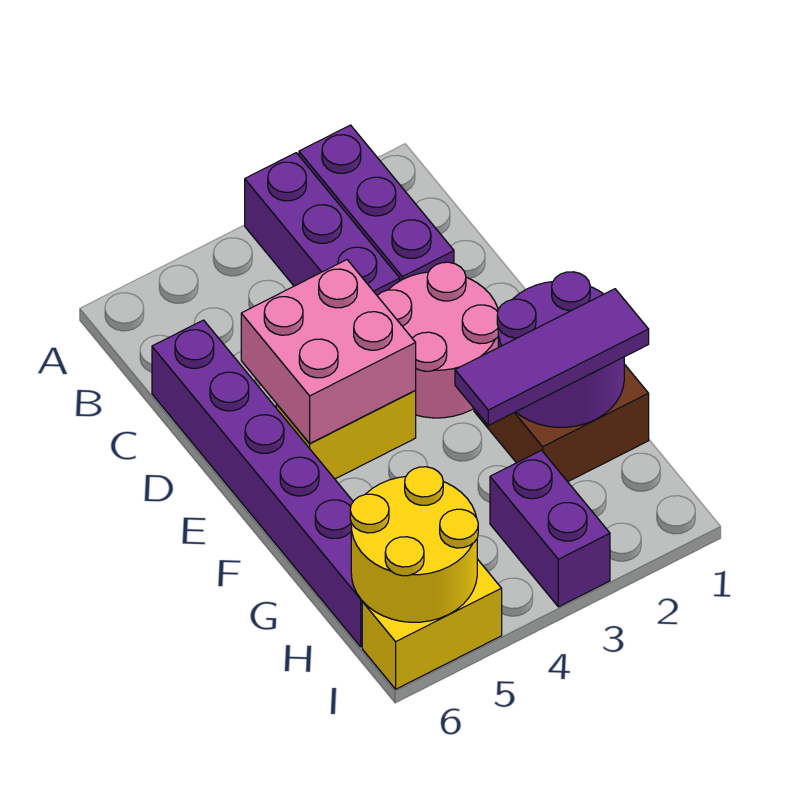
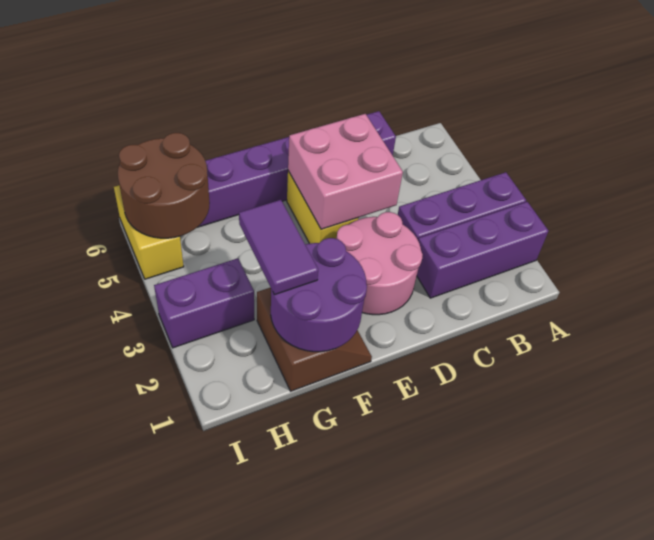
purple tile G1:G3 level 3 -> purple tile G2:G3 level 3
yellow round brick H5:I6 level 2 -> brown round brick H5:I6 level 2

